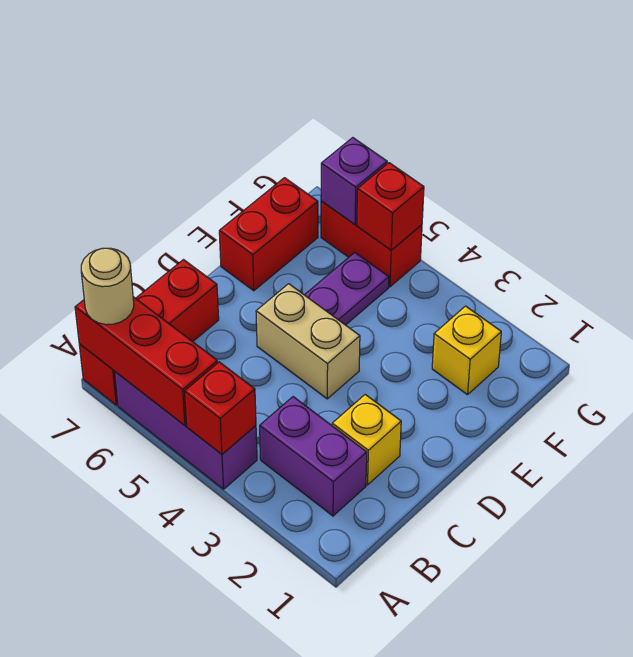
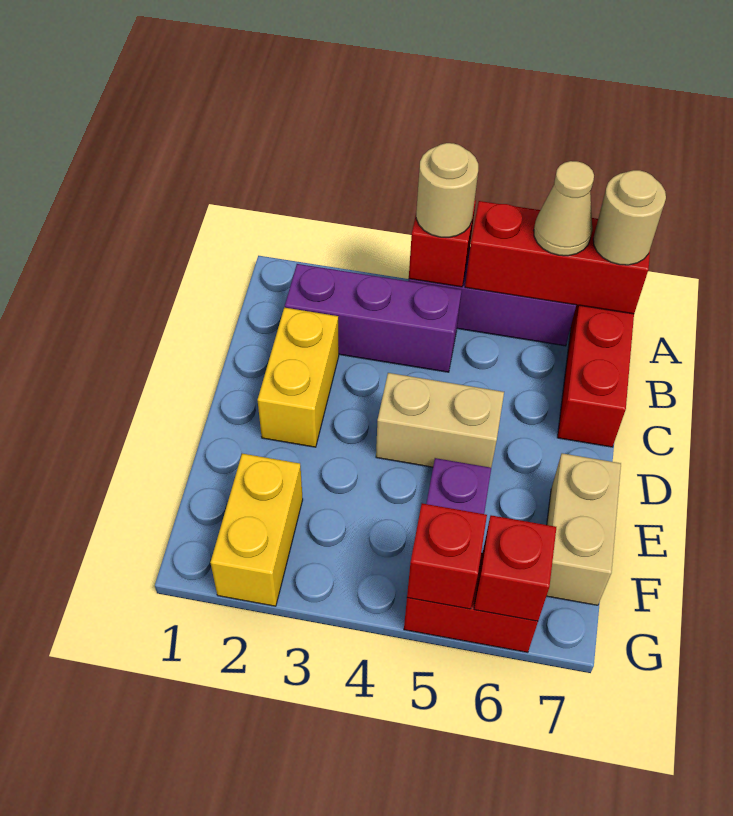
none -> tan round brick A4 level 3
none -> tan cone A6 level 3
purple brick B2:B3 level 1 -> purple brick B2:B4 level 1
yellow brick C2 level 1 -> yellow brick C2:D2 level 1
red brick E7:F7 level 1 -> tan brick E7:F7 level 1
yellow brick F2 level 1 -> yellow brick F2:G2 level 1
purple brick G6 level 2 -> red brick G6 level 2

